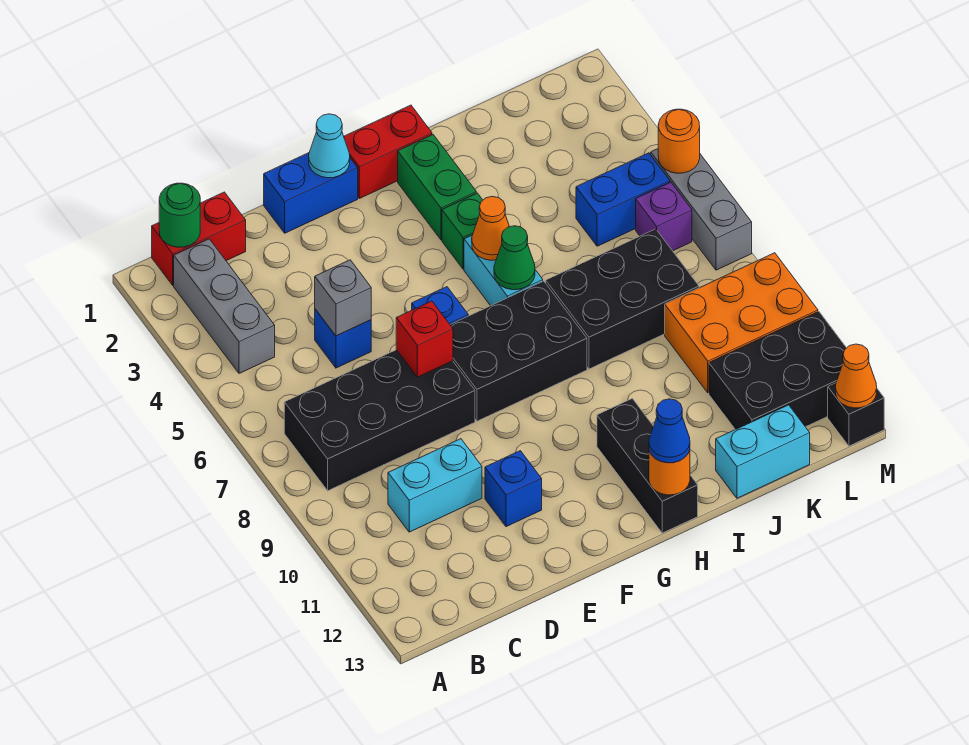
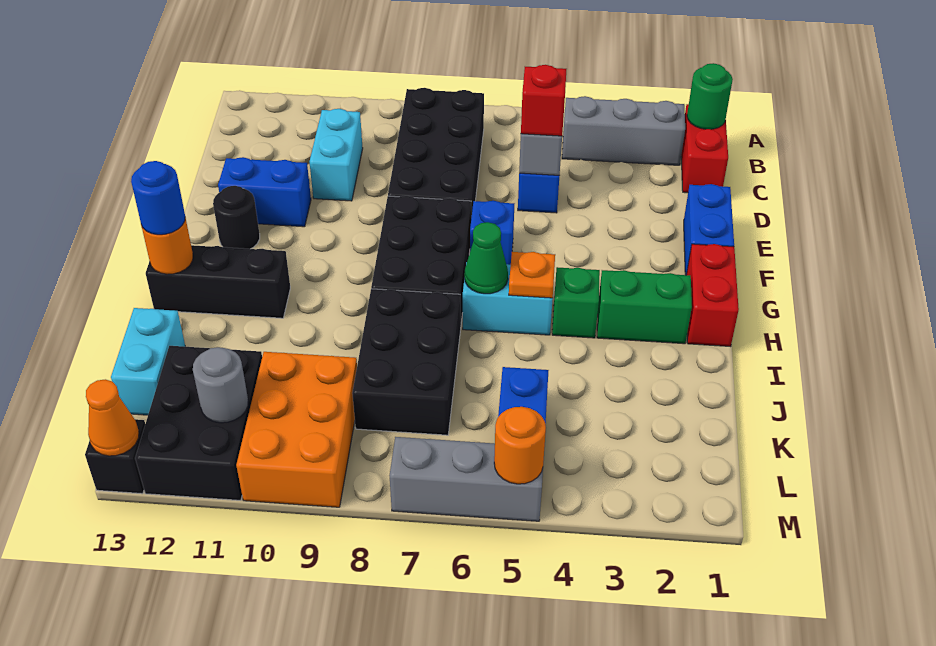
red brick E7 level 2 -> red brick D5 level 3
blue brick E11 level 1 -> blue brick E11:E12 level 1
cyan cone F1 level 2 -> none
none -> black round brick F12 level 1
orange cone H5 level 2 -> orange plate H5 level 2
blue cone H13 level 3 -> blue round brick H13 level 3
purple brick L6 level 1 -> none
none -> grey round brick L11 level 2

